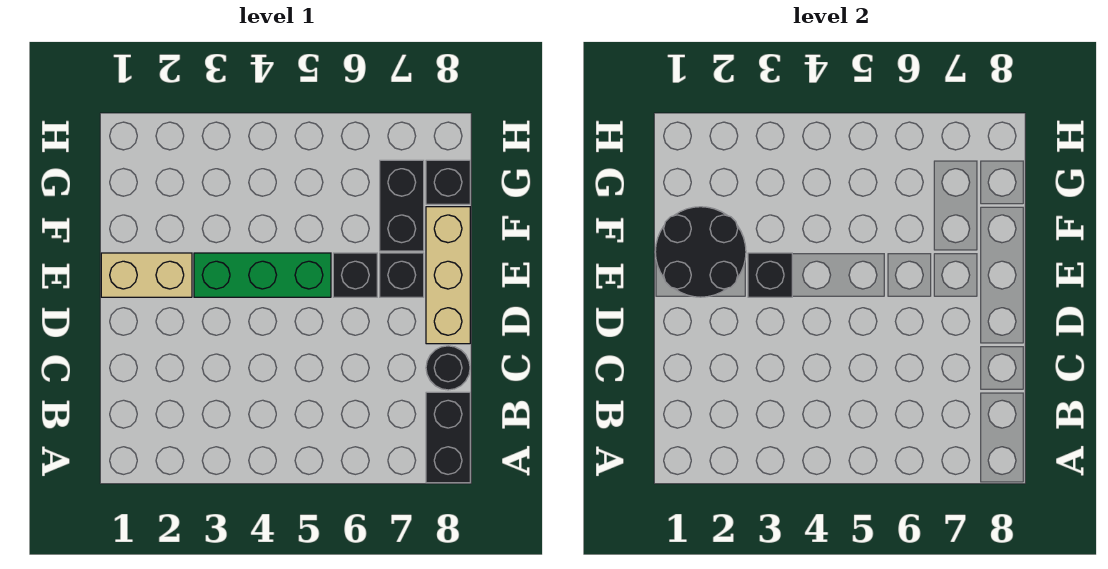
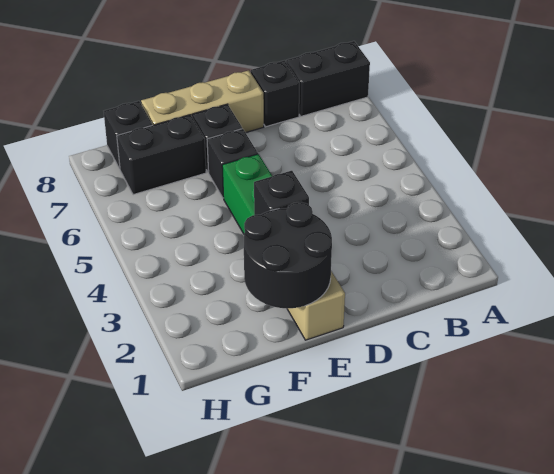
black round brick C8 level 1 -> black brick C8 level 1

